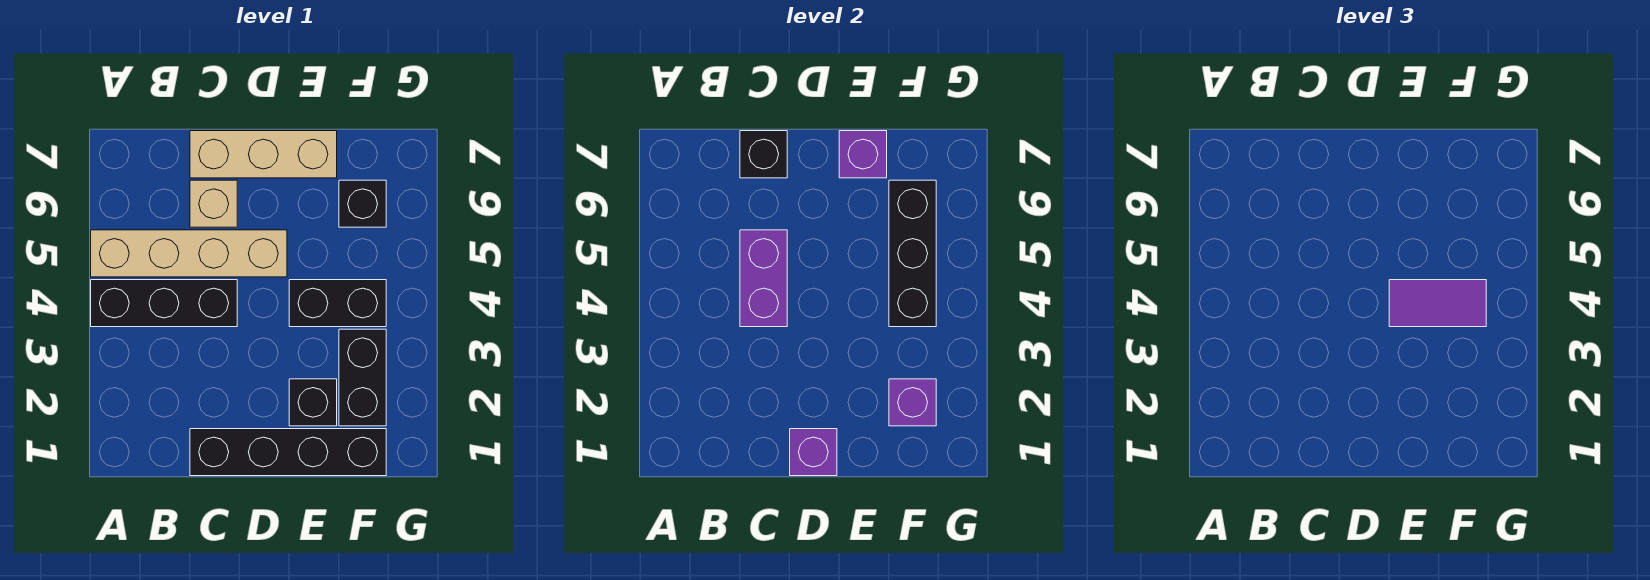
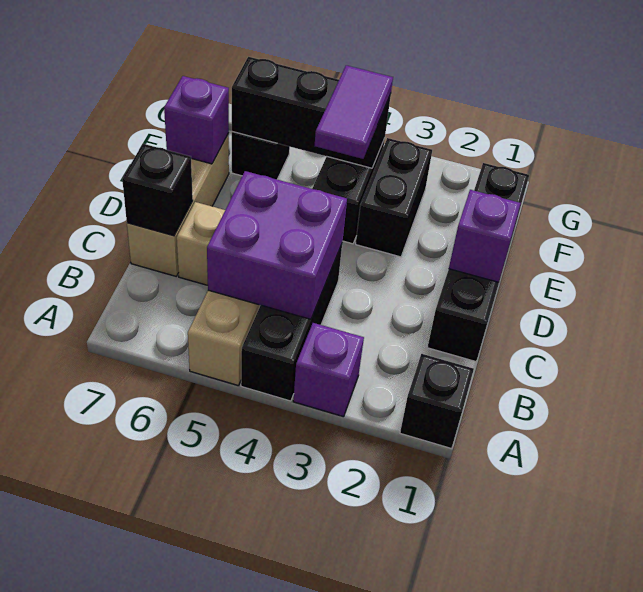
purple brick C4:C5 level 2 -> purple brick B4:C5 level 2
black brick E2 level 1 -> black brick A1 level 1
black brick F2:F3 level 1 -> black brick E3:F3 level 1
purple brick F2 level 2 -> purple brick A3 level 1

